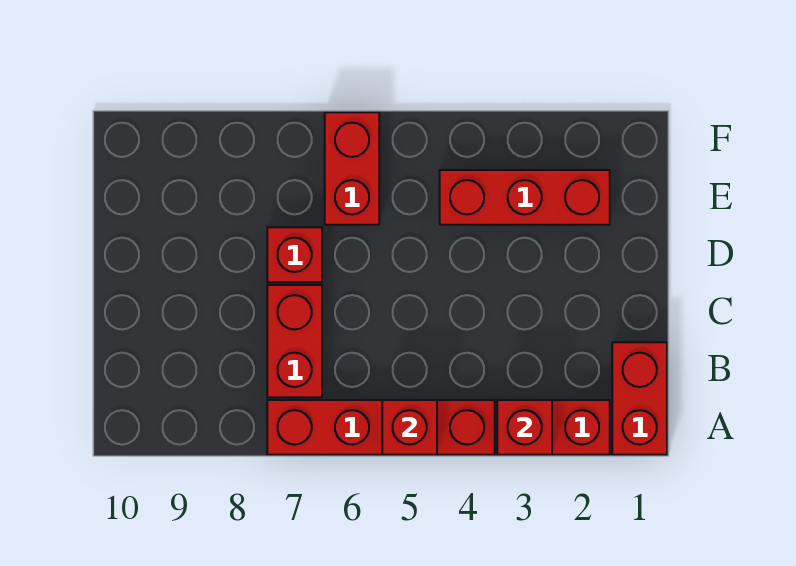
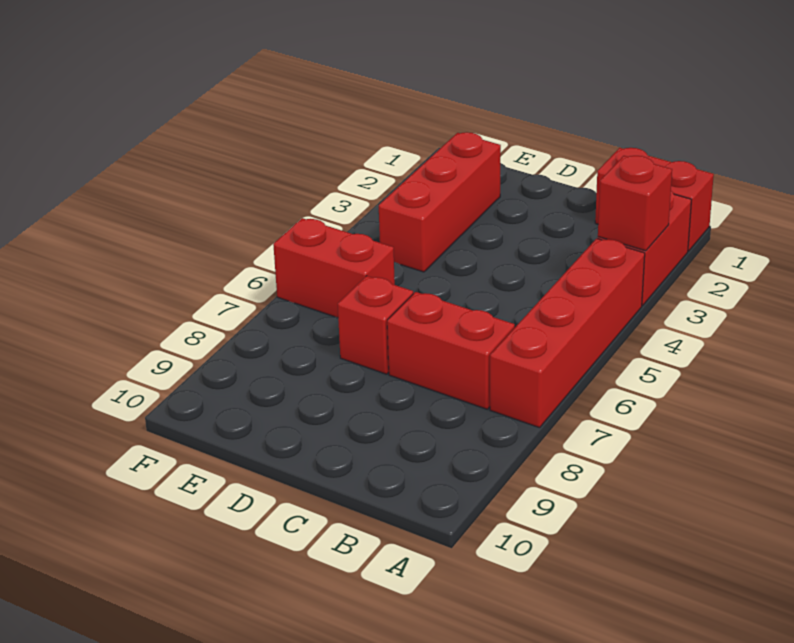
red brick A5 level 2 -> none

